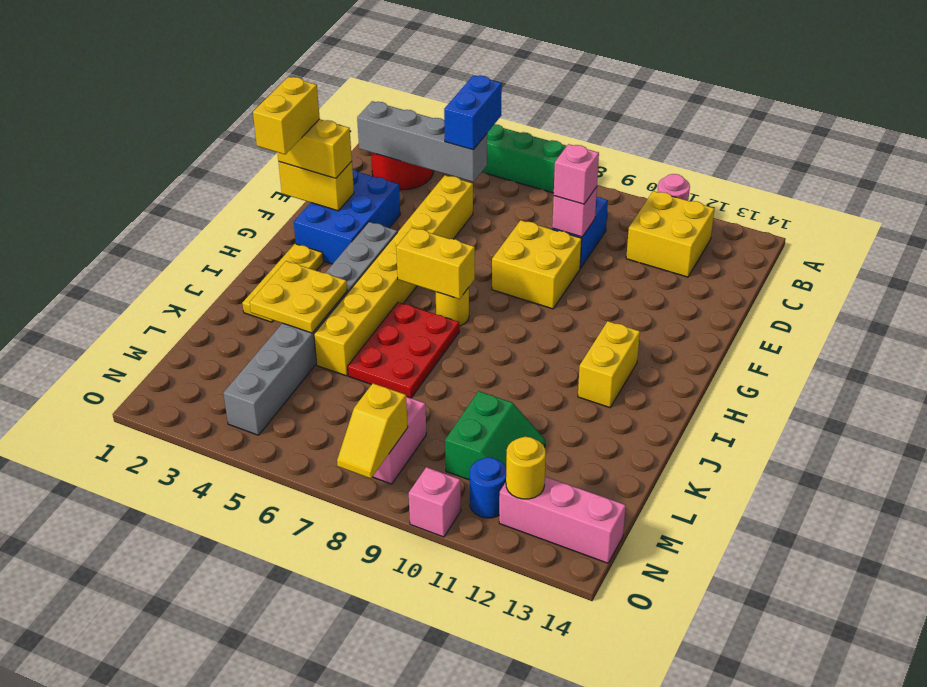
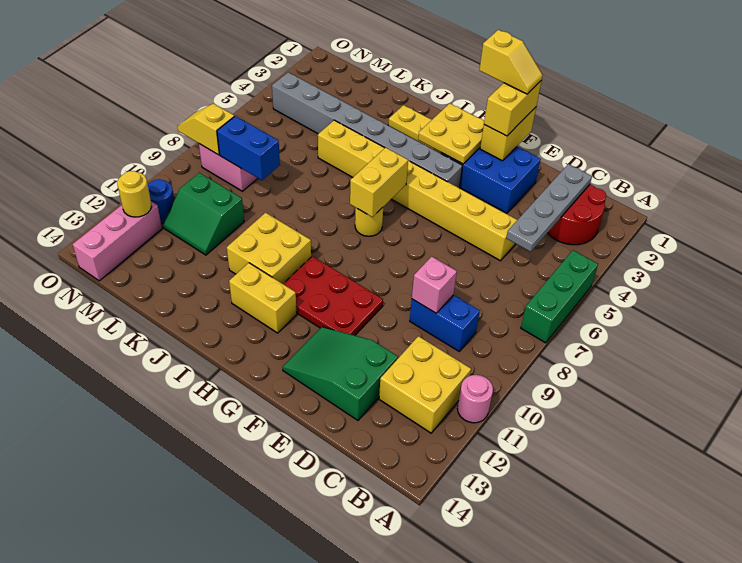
blue brick B5:C5 level 3 -> blue brick L8:M8 level 2
grey brick C2:C5 level 2 -> grey plate C2:C5 level 2
pink brick D9 level 3 -> none
none -> green slope D12:F13 level 1 top D
yellow brick E8:F9 level 1 -> yellow brick I10:J11 level 1
yellow brick F1:G1 level 4 -> yellow slope F1:G1 level 4 top G
red plate I6:K7 level 1 -> red plate F10:H11 level 1
yellow plate J3:K4 level 2 -> yellow plate G2:H3 level 2
pink brick O10 level 1 -> none

